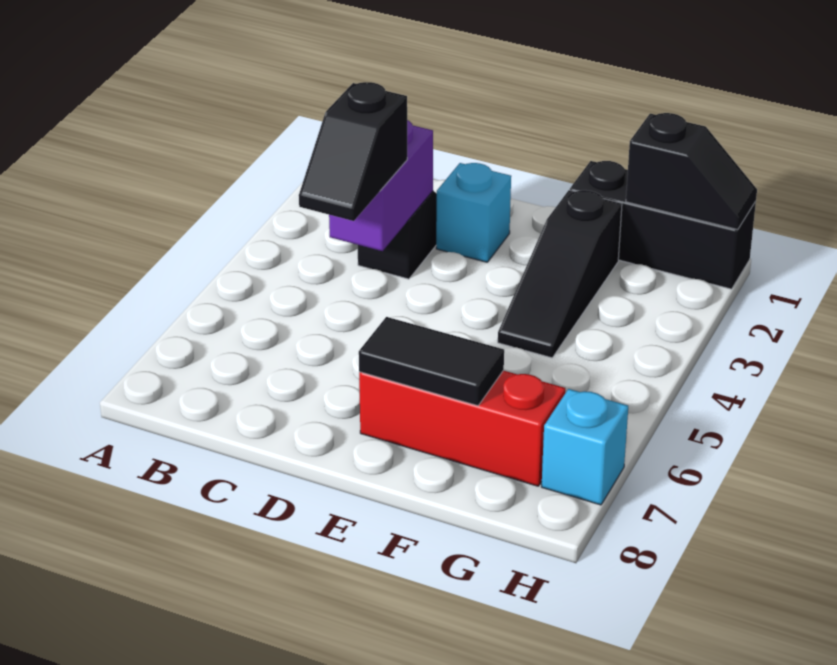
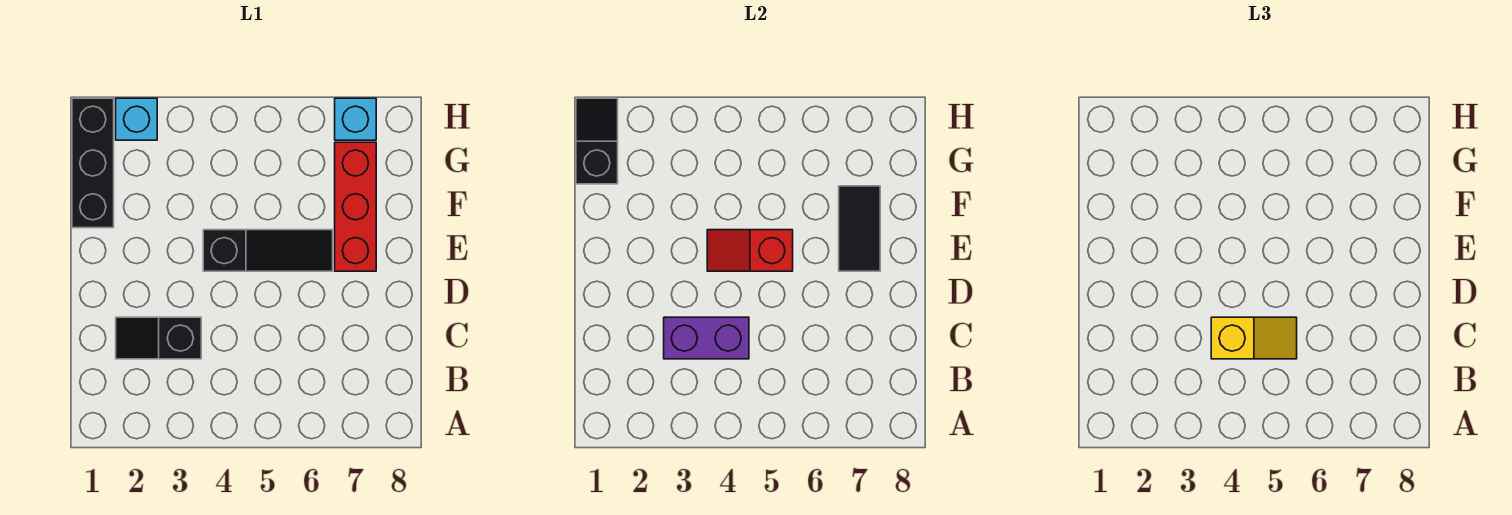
black slope C4:C5 level 3 top 4 -> yellow slope C4:C5 level 3 top 4
cyan brick D2 level 1 -> cyan brick H2 level 1
none -> red slope E4:E5 level 2 top 5
black slope F2:F4 level 1 top 2 -> black slope E4:E6 level 1 top 4

